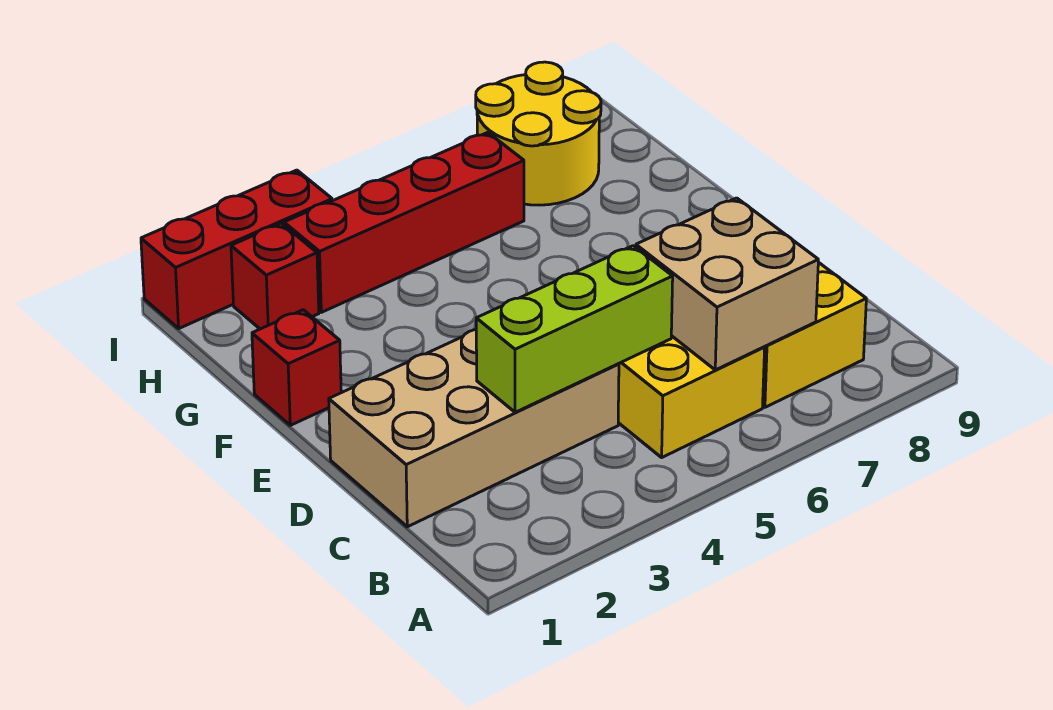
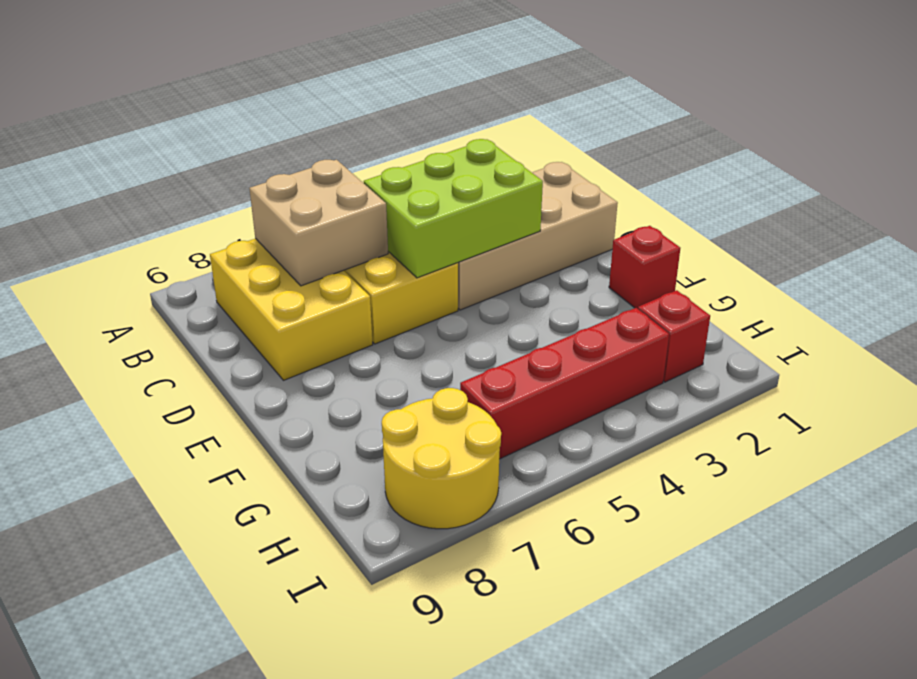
lime brick C3:C5 level 2 -> lime brick C3:D5 level 2
red brick I1:I3 level 1 -> none

